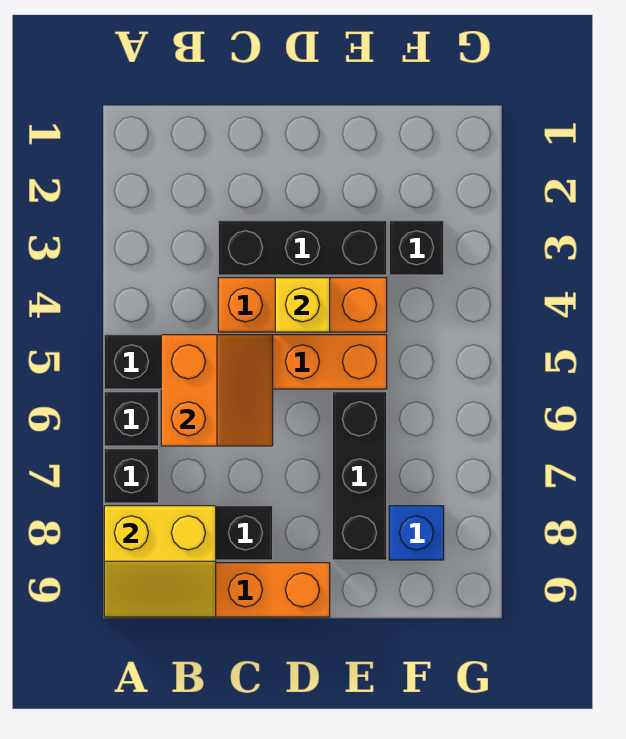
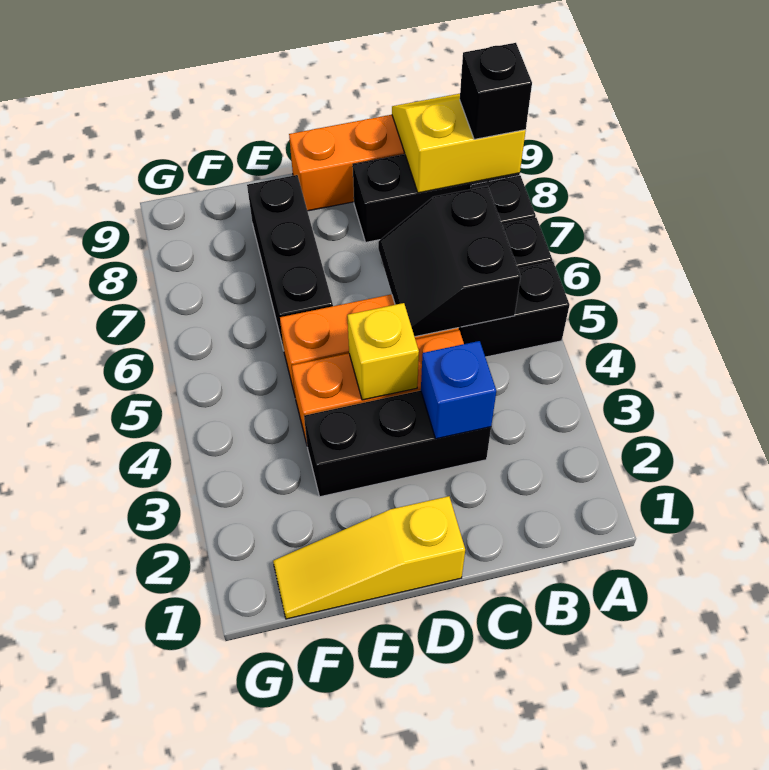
orange slope B5:C6 level 2 top B -> black slope B5:C6 level 2 top B
none -> yellow slope D1:F1 level 1 top D
black brick F3 level 1 -> black brick A8 level 3
blue brick F8 level 1 -> blue brick C3 level 2

